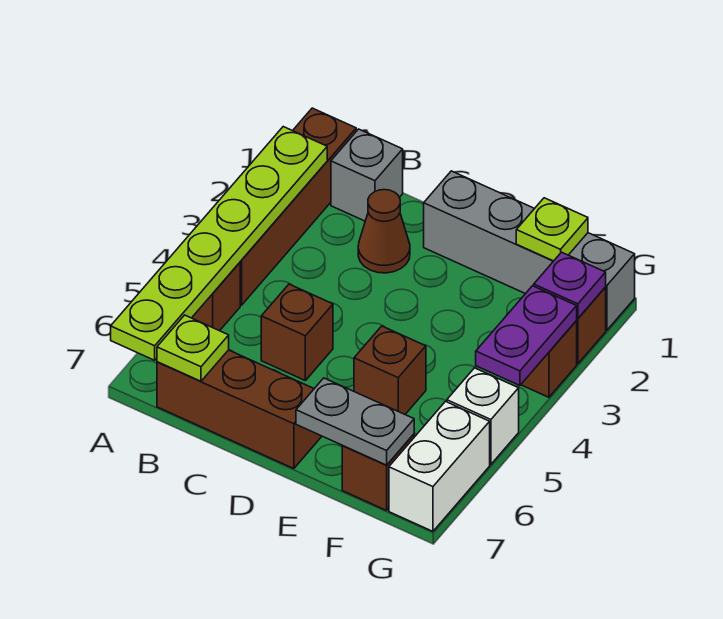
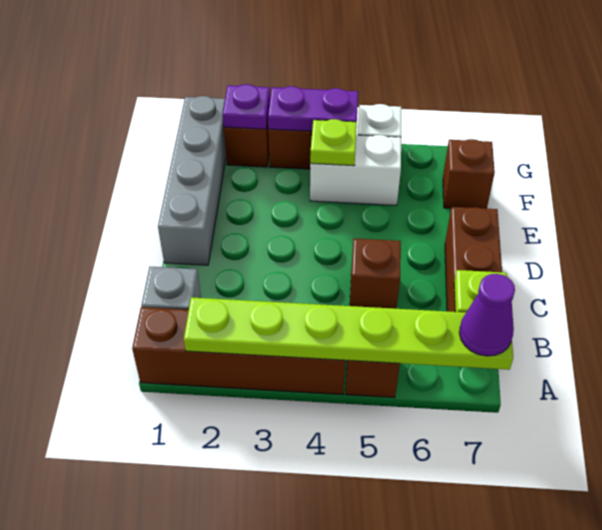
none -> purple cone A7 level 3
brown cone C2 level 1 -> none
brown brick E5 level 1 -> none
grey plate E7:F7 level 2 -> none
lime plate F1 level 2 -> lime plate F4 level 2
white brick G6:G7 level 1 -> white brick F4:F5 level 1

